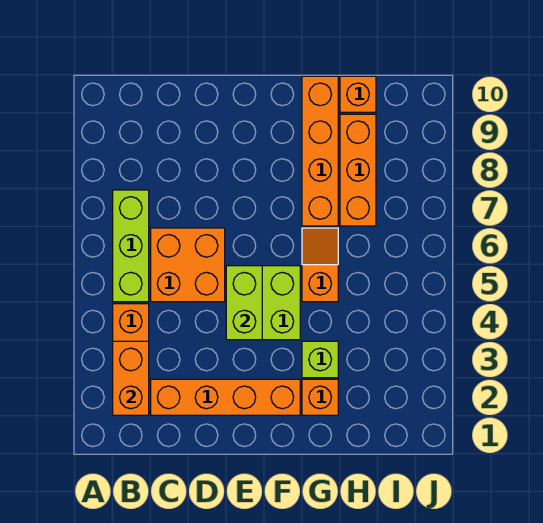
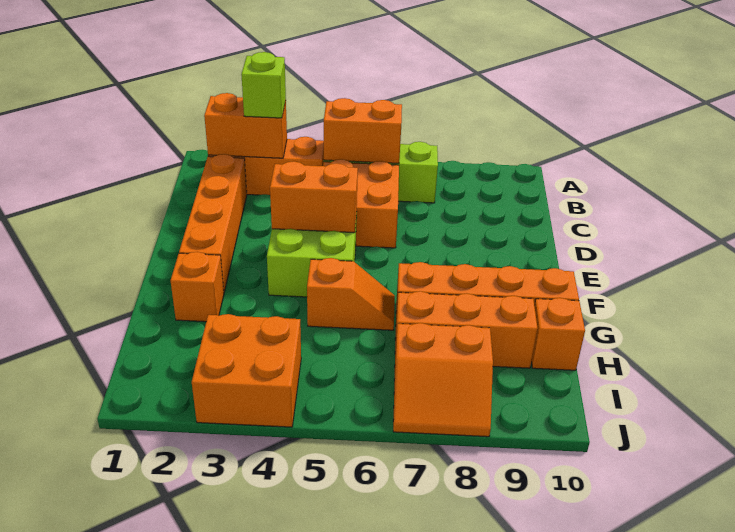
none -> orange brick B5:B6 level 2
lime brick E4:E5 level 2 -> orange brick E4:E5 level 2
lime brick G3 level 1 -> lime brick B3 level 3
none -> orange brick I3:J4 level 1
none -> orange slope I7:J8 level 1 top I

